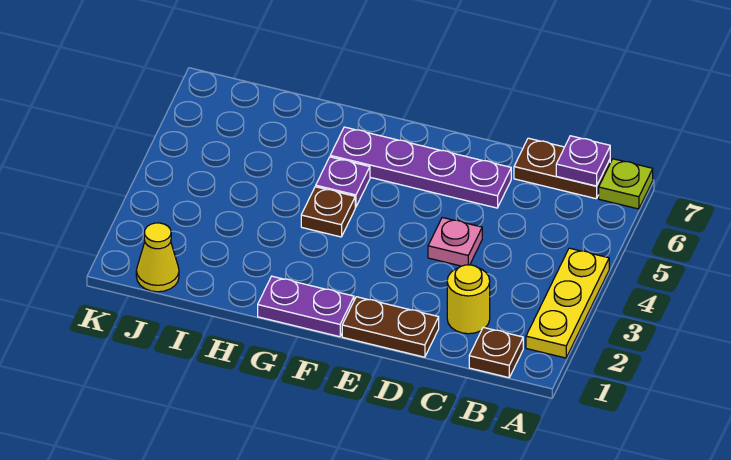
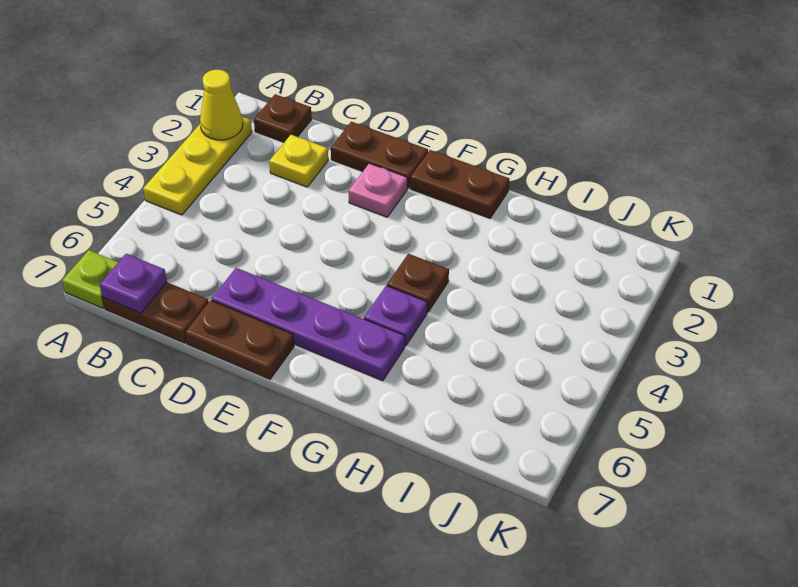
yellow round brick C2 level 1 -> yellow plate C2 level 1
pink plate D4 level 1 -> pink plate E2 level 1
none -> brown plate D7:E7 level 1
purple plate F1:G1 level 1 -> brown plate F1:G1 level 1
yellow cone J1 level 1 -> yellow cone A2 level 2

